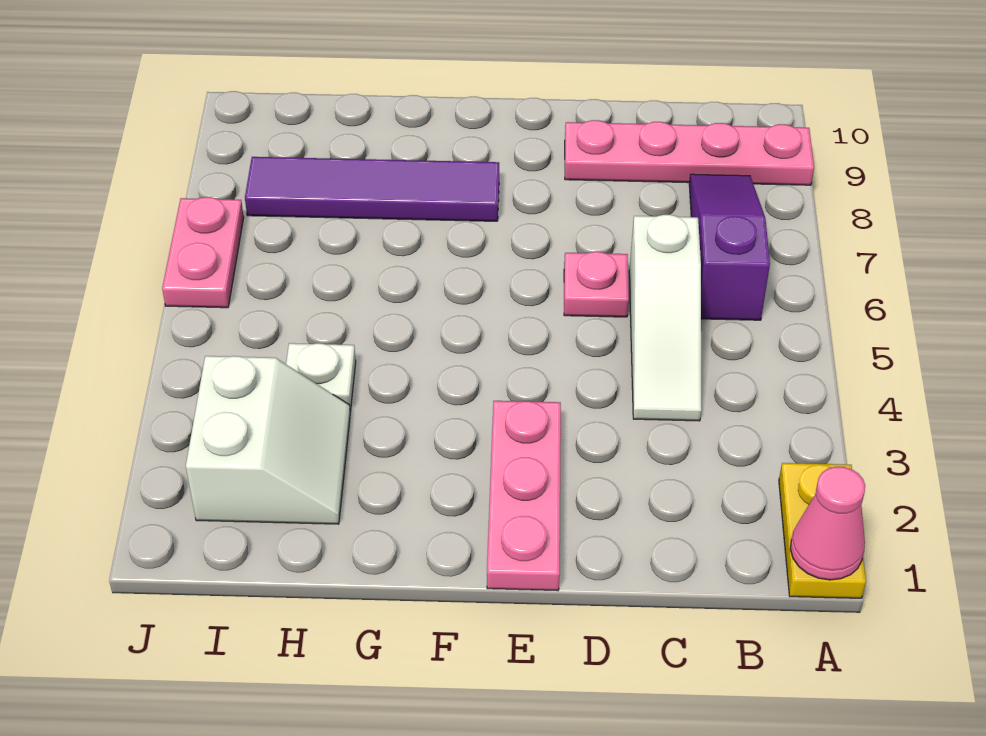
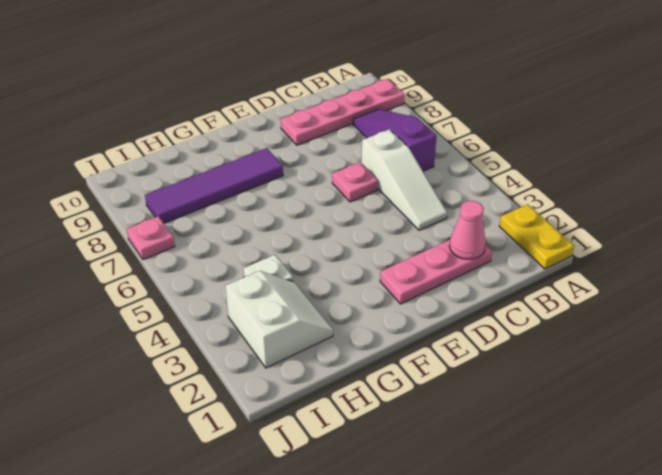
pink cone A1 level 2 -> pink cone C2 level 2
pink plate E1:E3 level 1 -> pink plate C2:E2 level 1
pink plate J6:J7 level 1 -> pink plate J7 level 1

